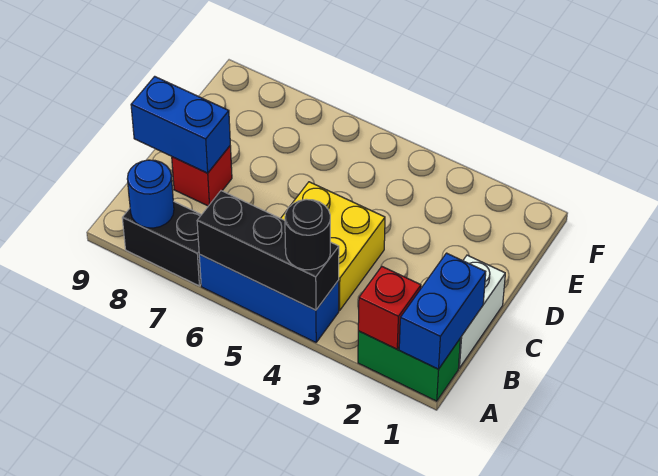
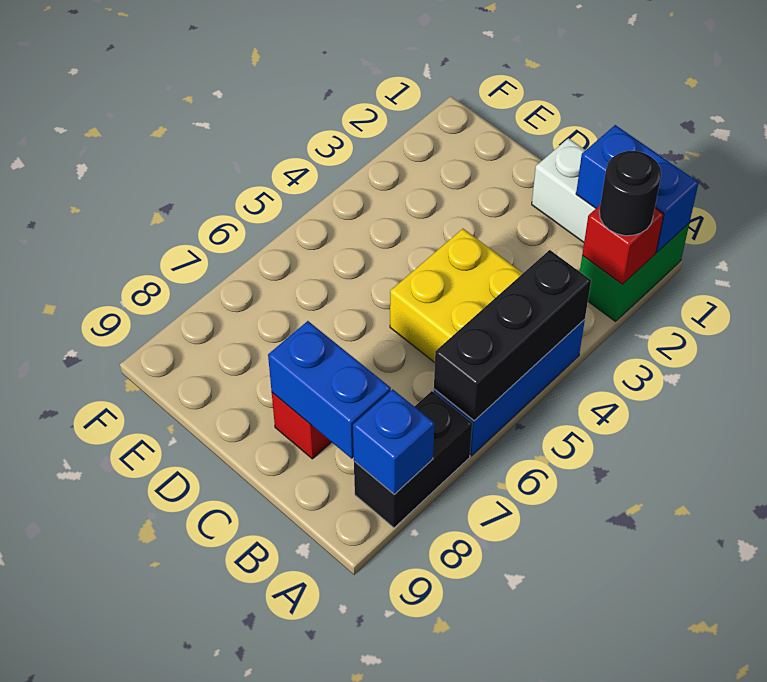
black round brick A4 level 3 -> black round brick A2 level 3
blue round brick A8 level 2 -> blue brick A8 level 2
blue brick C8:C9 level 2 -> blue brick B8:C8 level 2

